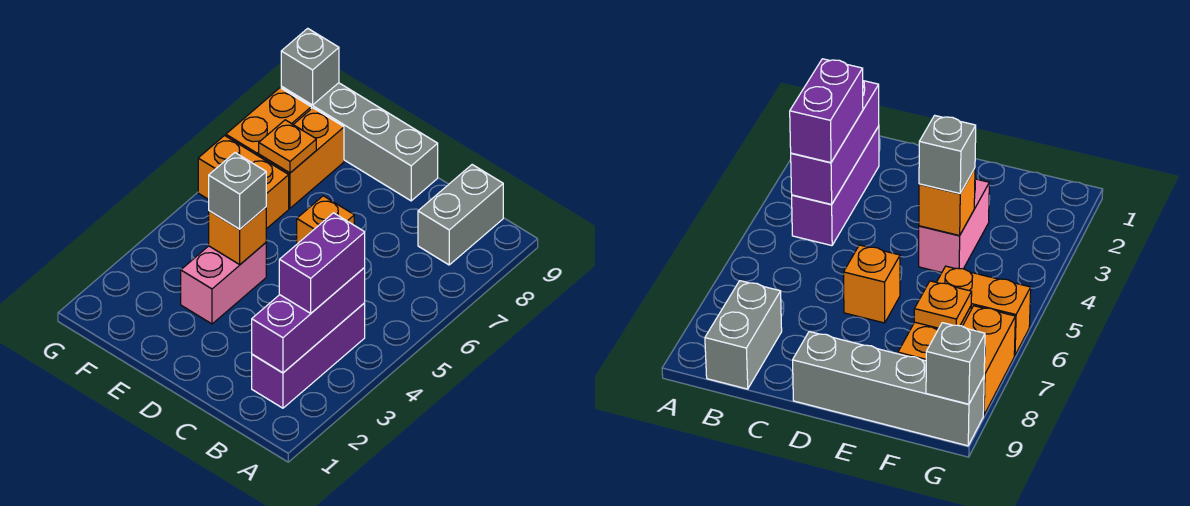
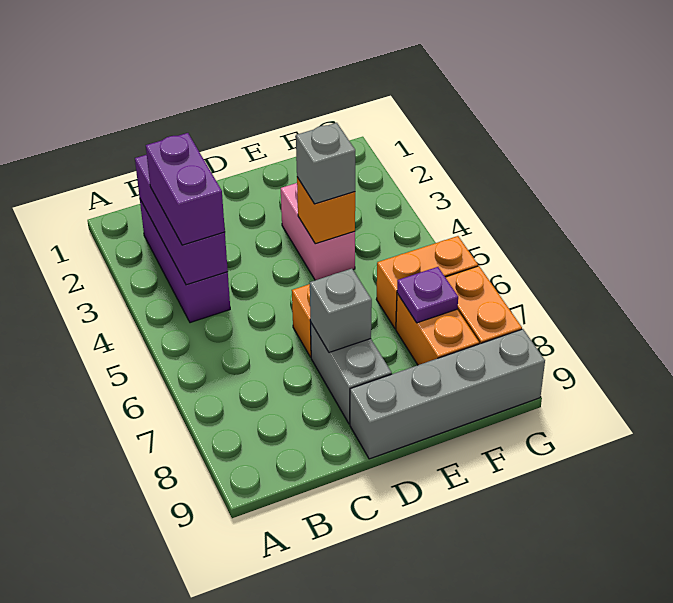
grey brick B8:B9 level 1 -> grey brick D7:D8 level 1
orange plate F7 level 2 -> purple plate F7 level 2
grey brick G9 level 2 -> grey brick D7 level 2

